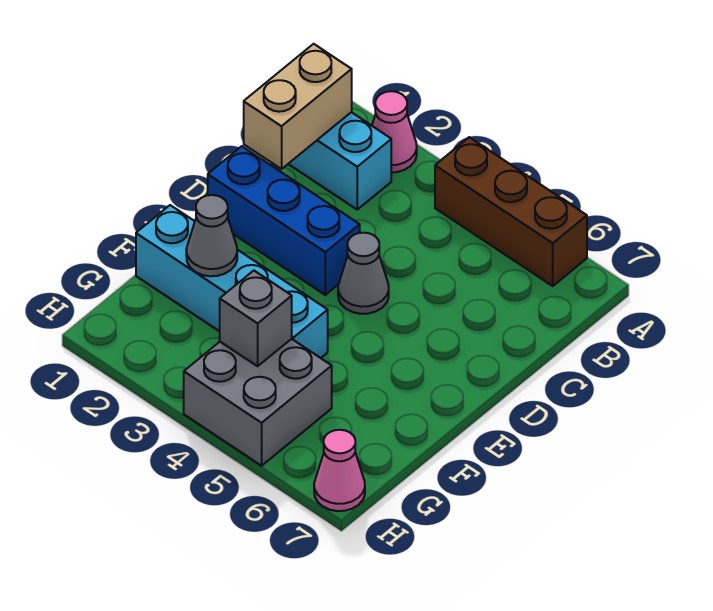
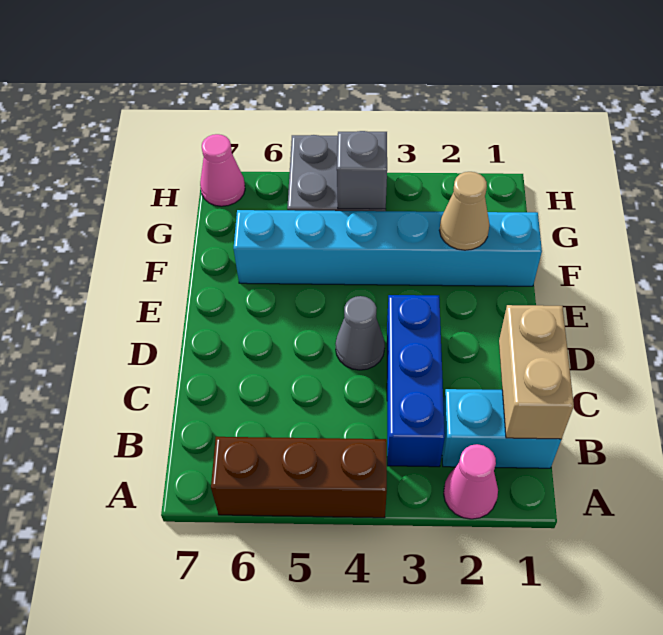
blue brick D1:D3 level 1 -> blue brick B3:D3 level 1
cyan brick F1:F4 level 1 -> cyan brick F1:F6 level 1
grey cone F2 level 2 -> tan cone F2 level 2

